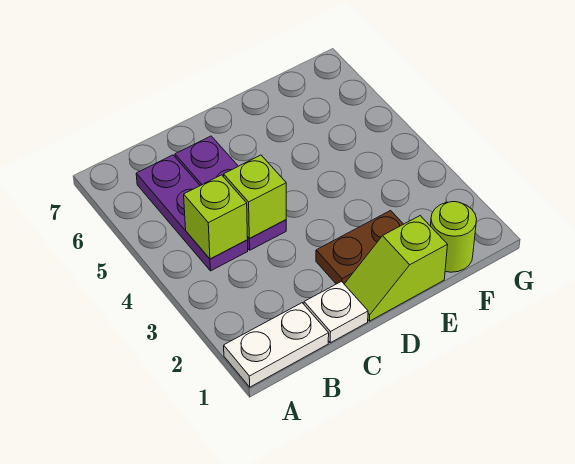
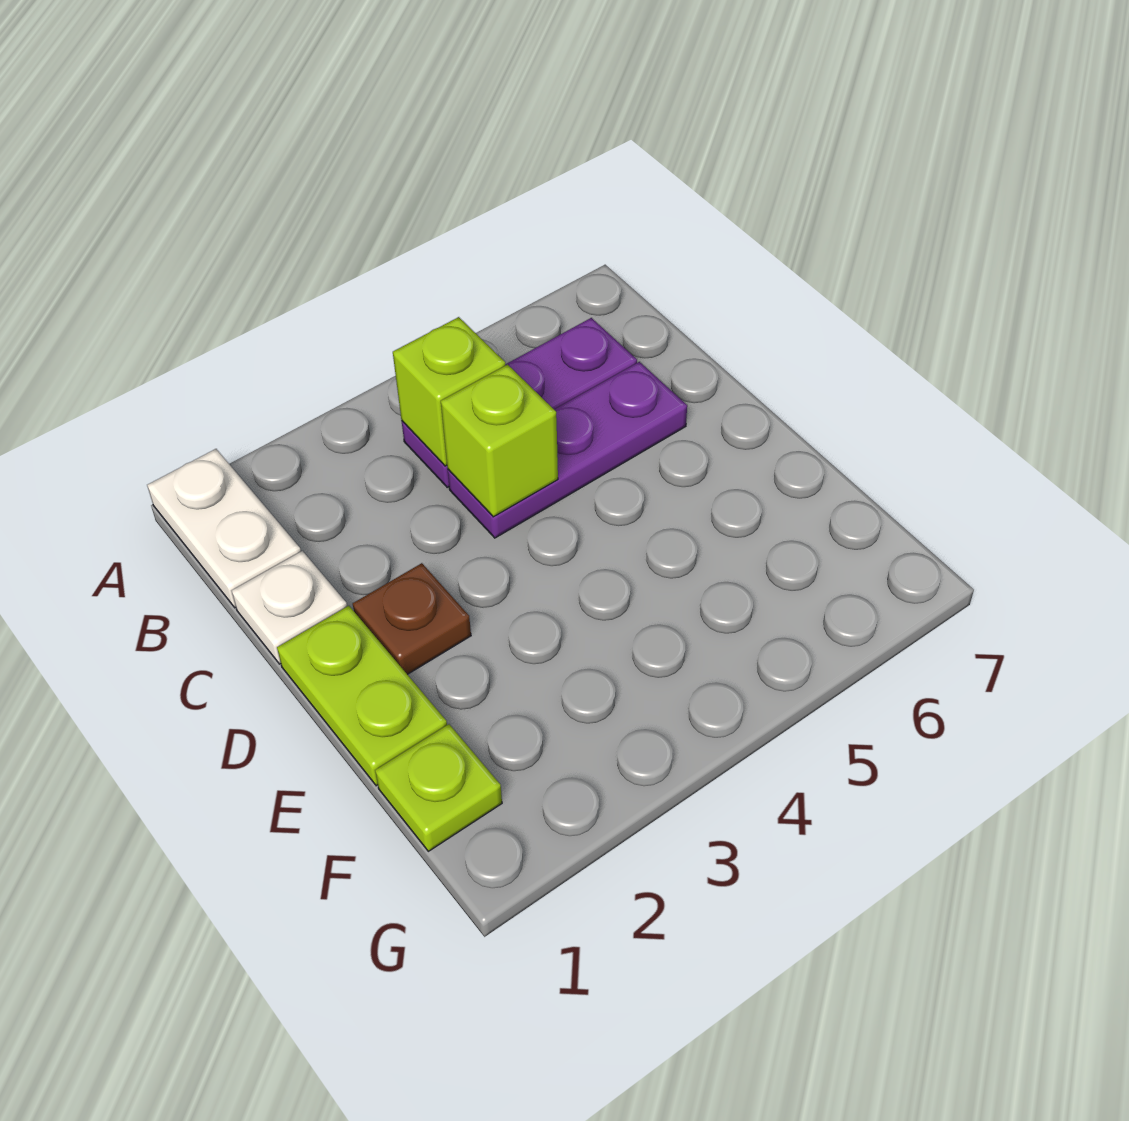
lime slope D1:E1 level 1 top E -> lime plate D1:E1 level 1
brown plate D2:E2 level 1 -> brown plate D2 level 1
lime round brick F1 level 1 -> lime plate F1 level 1

